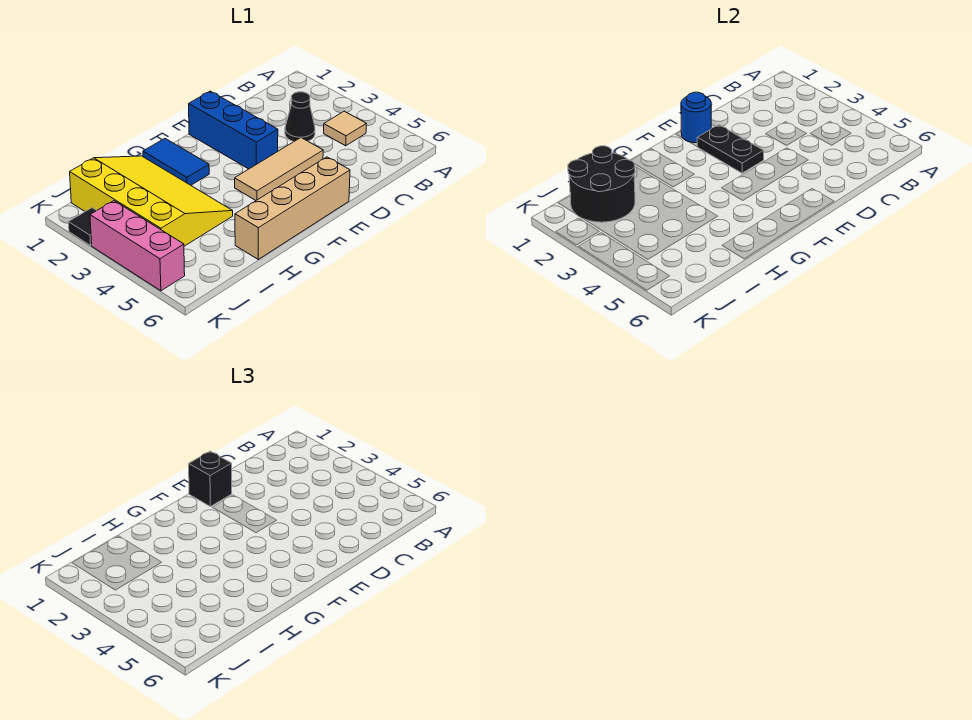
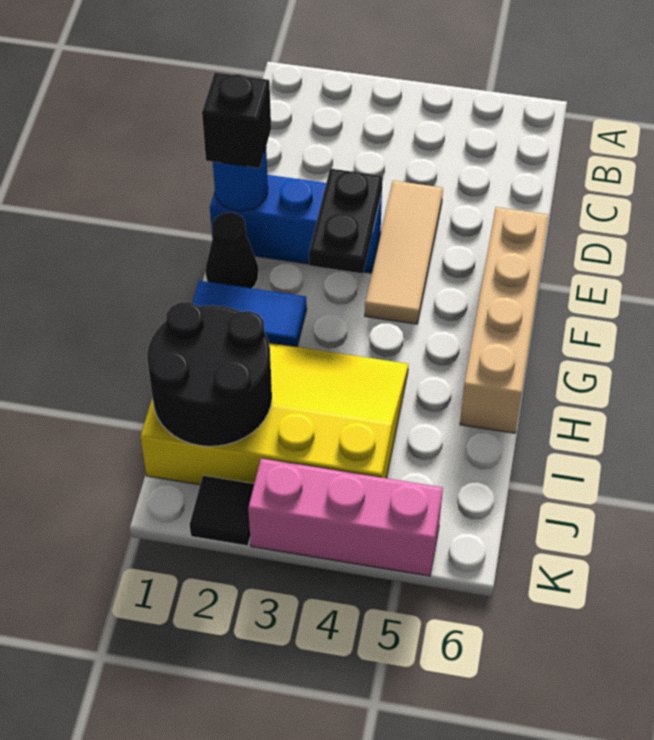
tan tile B4 level 1 -> none
black cone C3 level 1 -> black cone F1 level 1
black plate E2:E3 level 2 -> black plate E3:F3 level 2

